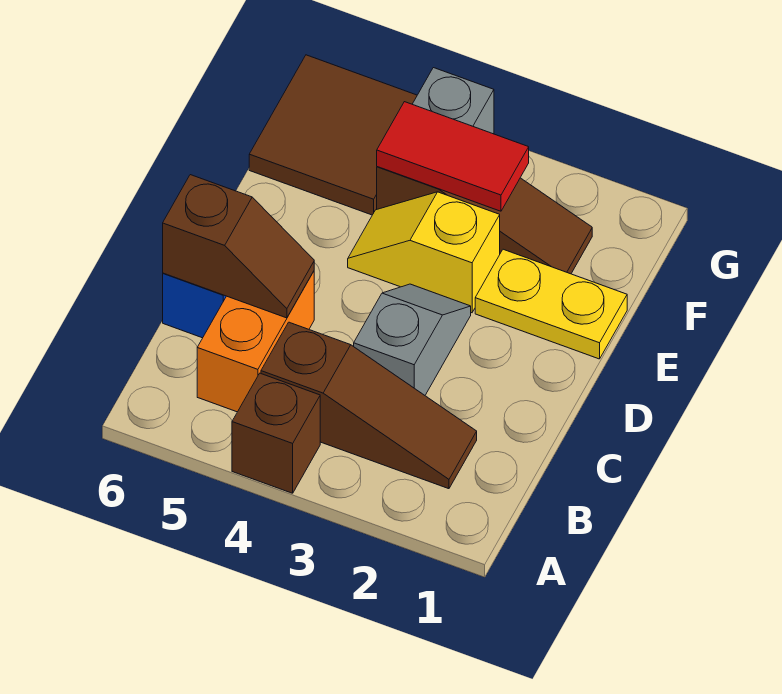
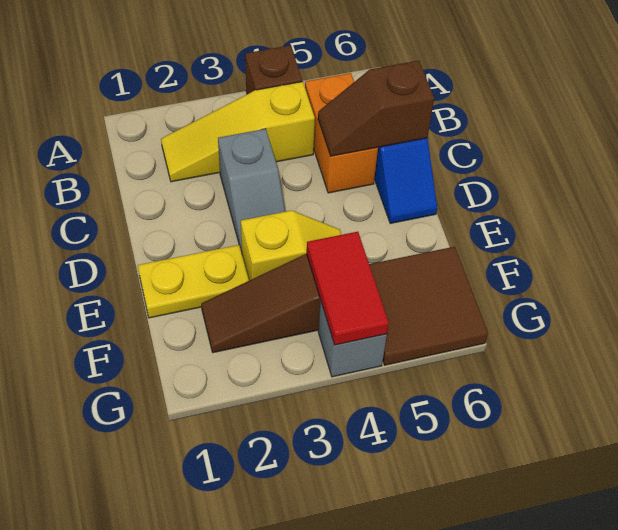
brown slope B2:B4 level 1 top 4 -> yellow slope B2:B4 level 1 top 4
red tile F3:F4 level 2 -> red tile F4:G4 level 2

